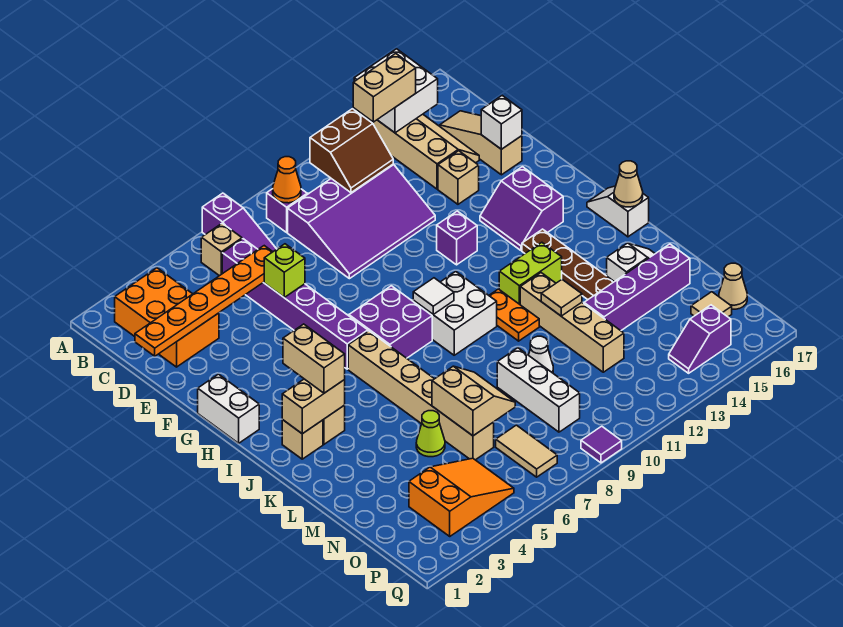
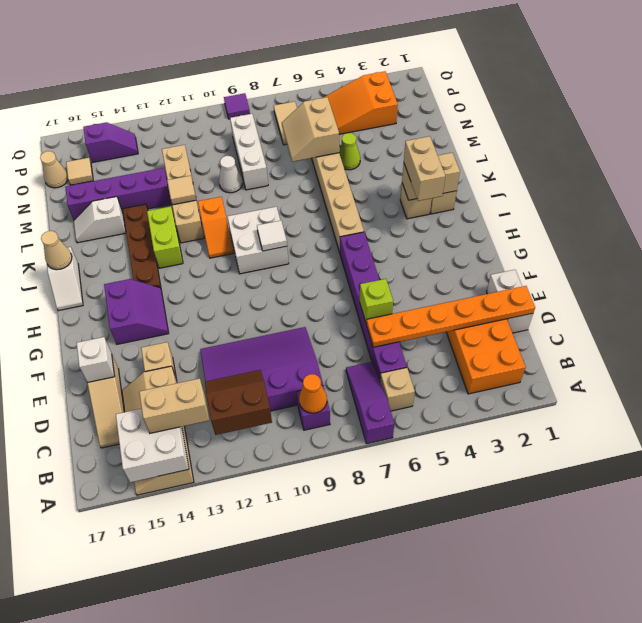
white brick G1:H1 level 1 -> white brick D1:E1 level 1
purple brick G12 level 1 -> none
purple brick H7:I8 level 1 -> none
orange plate J11:K11 level 1 -> orange slope J11:K11 level 1 top K
lime brick J12:J13 level 1 -> lime brick J13:K13 level 1

